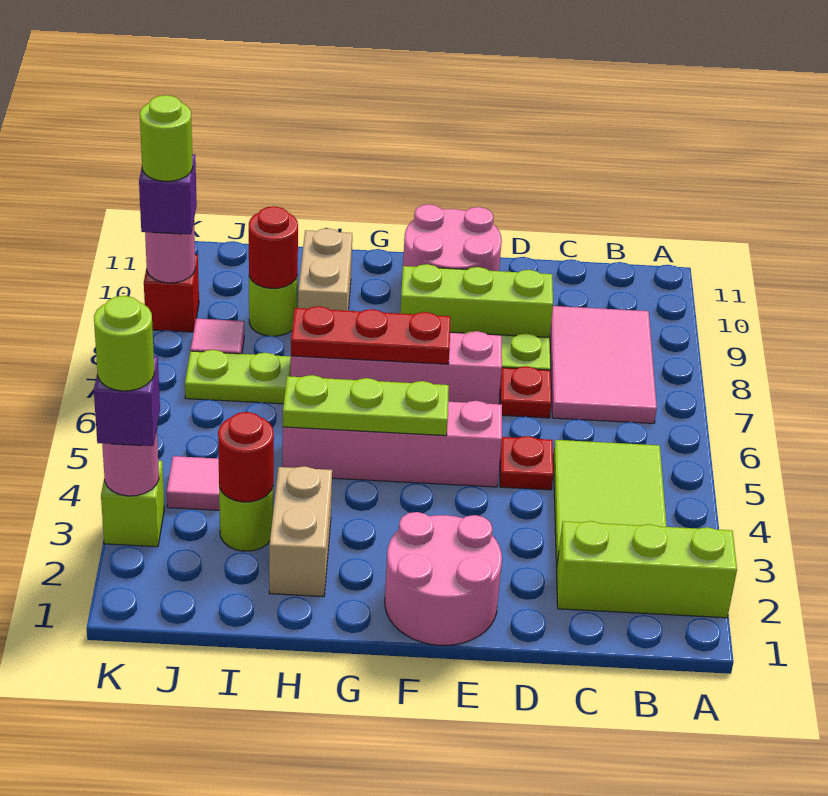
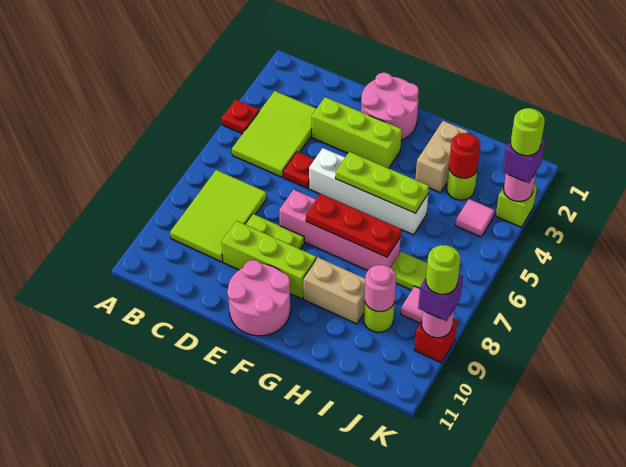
lime brick A2:C2 level 1 -> lime brick D3:F3 level 1
pink tile B7:C9 level 1 -> lime tile B7:C9 level 1
red plate D7 level 1 -> red plate A4 level 1
pink brick E5:H5 level 1 -> white brick E5:H5 level 1
tan brick H9:H10 level 1 -> tan brick G9:H9 level 1
red round brick I9 level 2 -> pink round brick I9 level 2

